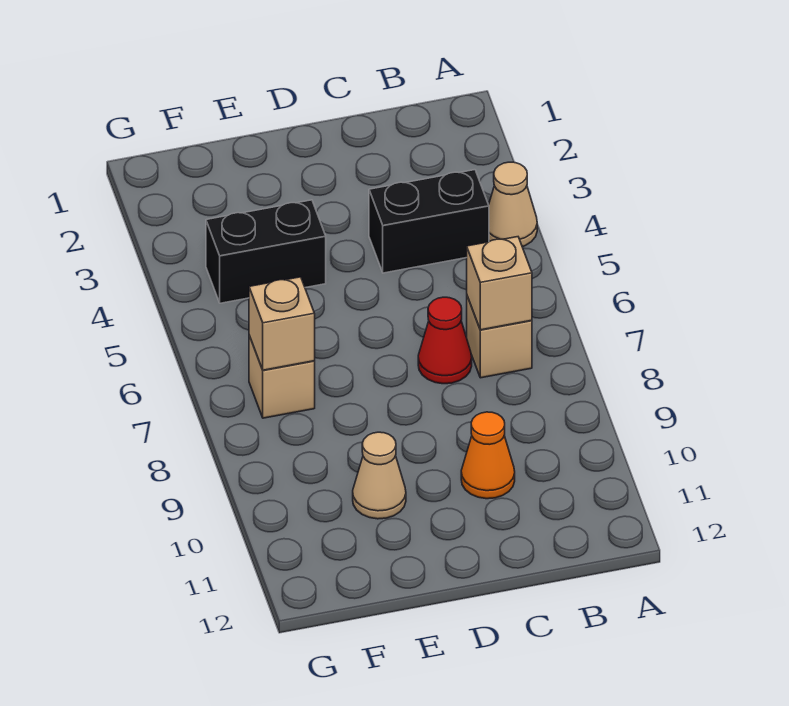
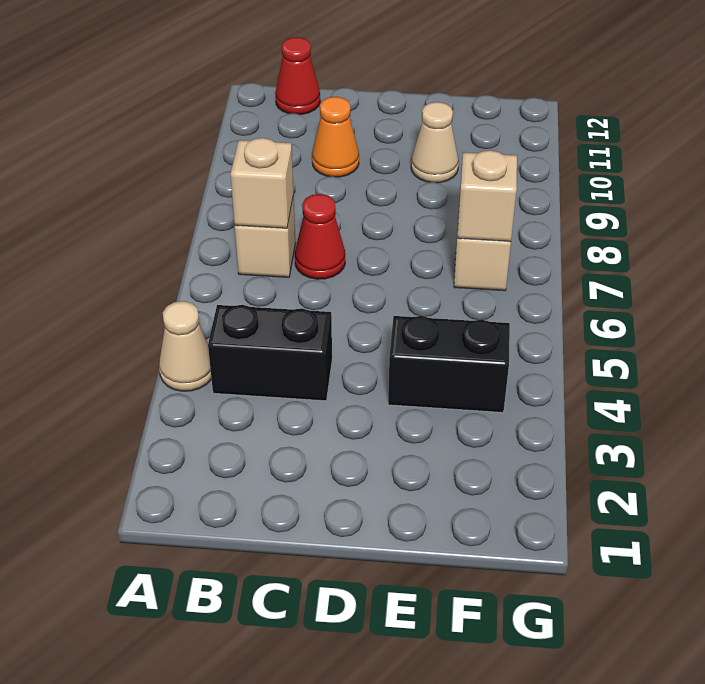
none -> red cone B12 level 1

